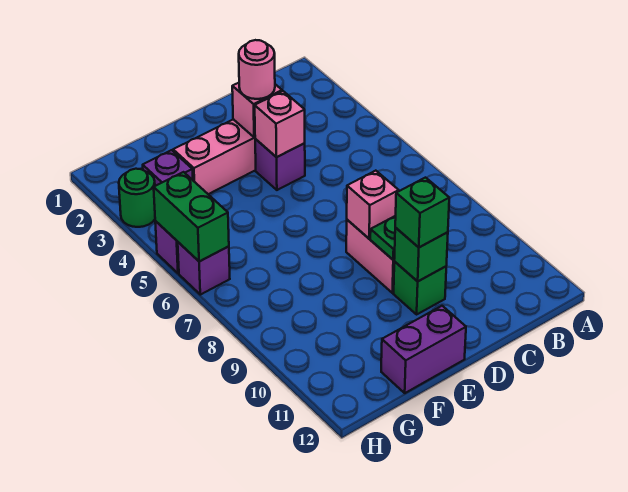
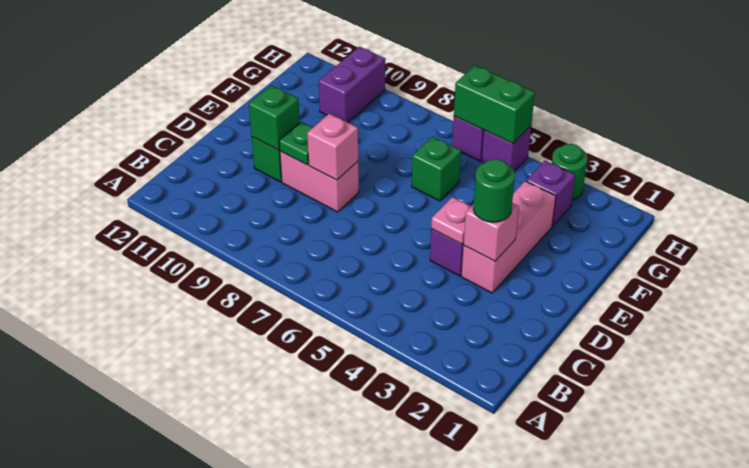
pink round brick D3 level 3 -> green round brick D3 level 3
pink brick D4 level 2 -> pink plate D4 level 2
green brick D10 level 3 -> green brick F6 level 1
purple brick E12:F12 level 1 -> purple brick G10:H10 level 1

